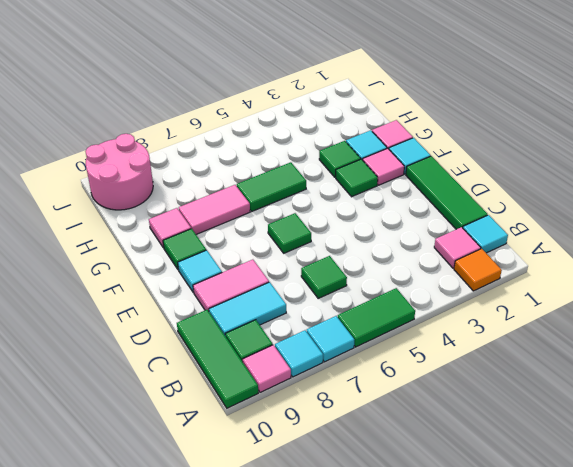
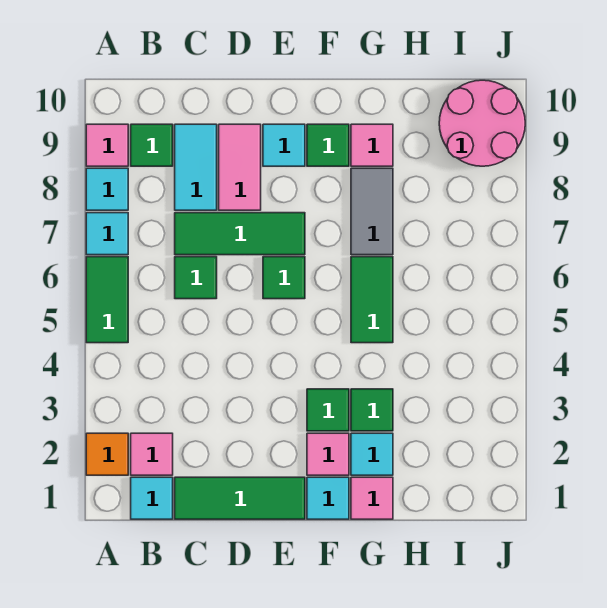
green tile A10:C10 level 1 -> green tile C7:E7 level 1
pink tile G7:G8 level 1 -> grey tile G7:G8 level 1

